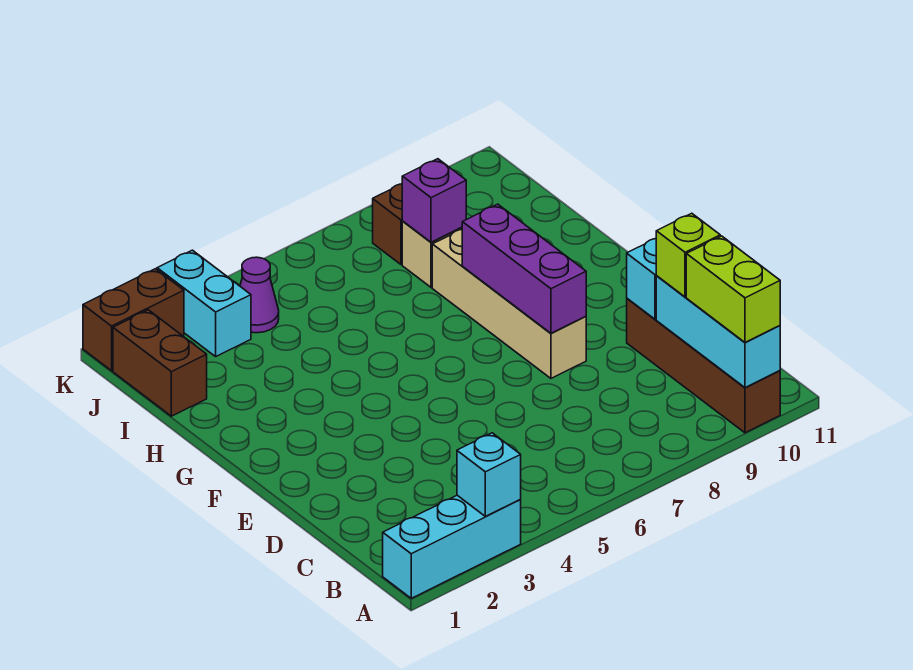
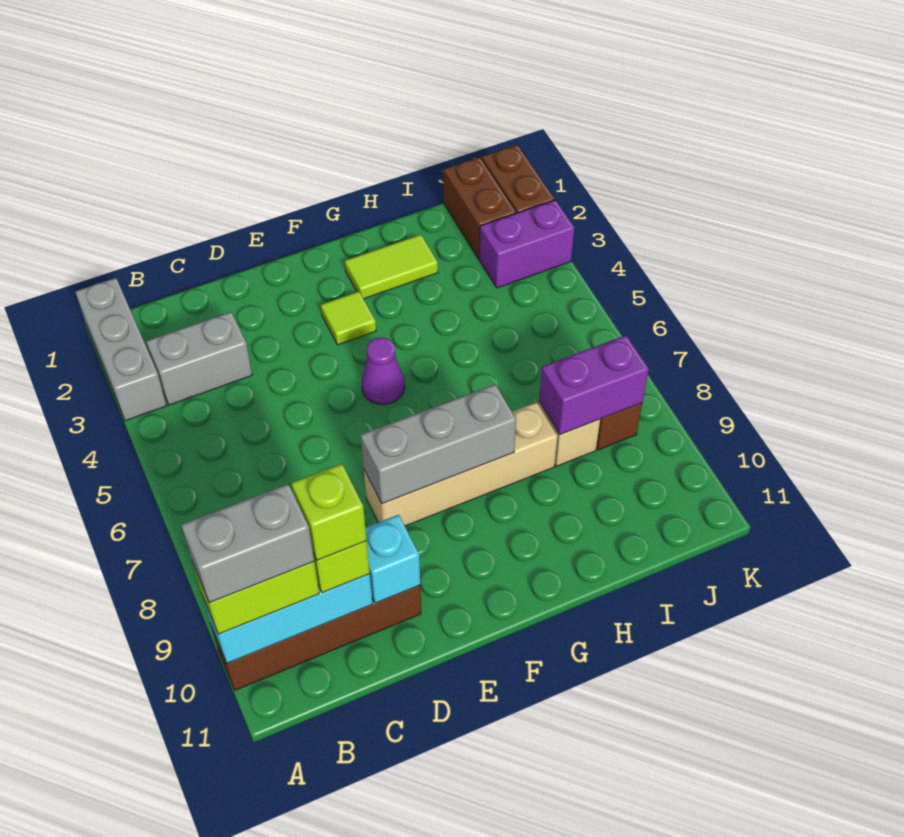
cyan brick A1:A3 level 1 -> grey brick A1:A3 level 1
cyan brick A3 level 2 -> none
none -> grey brick A10:B10 level 4
none -> grey brick B3:C3 level 1
none -> lime brick C10 level 4
purple brick E8:G8 level 2 -> grey brick E8:G8 level 2
none -> lime tile F3 level 1
none -> lime tile G2:H2 level 1
brown brick I1:J1 level 1 -> brown brick J1:J2 level 1
purple brick I8 level 2 -> purple brick I8:J8 level 2
cyan brick J3:K3 level 1 -> purple brick J3:K3 level 1
purple cone J4 level 1 -> purple cone F5 level 1

